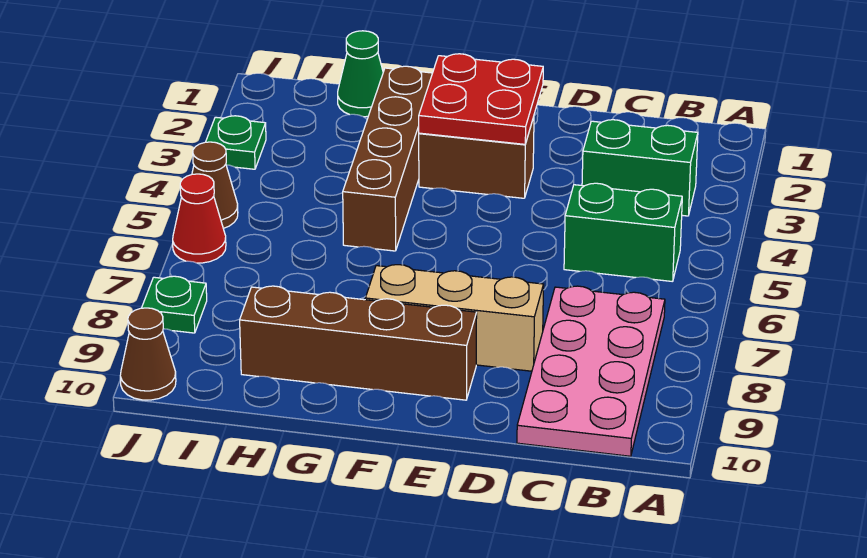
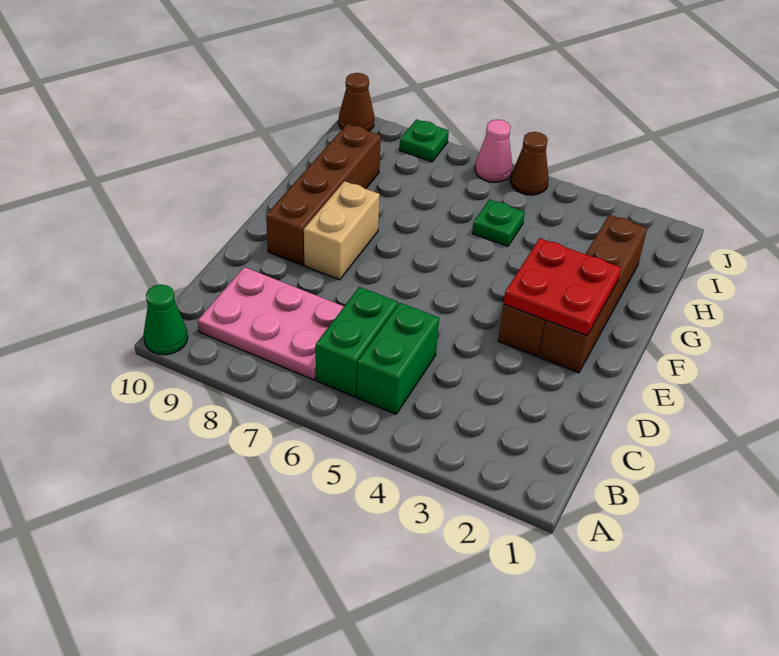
green brick B3:C3 level 1 -> green brick B6:C6 level 1
pink plate B7:C10 level 1 -> pink plate B7:C9 level 1
tan brick D8:F8 level 1 -> tan brick E8:F8 level 1
brown brick G2:G5 level 1 -> brown brick E2:H2 level 1
green cone H1 level 1 -> green cone A10 level 1
green plate J3 level 1 -> green plate H5 level 1
red cone J6 level 1 -> pink cone J6 level 1

